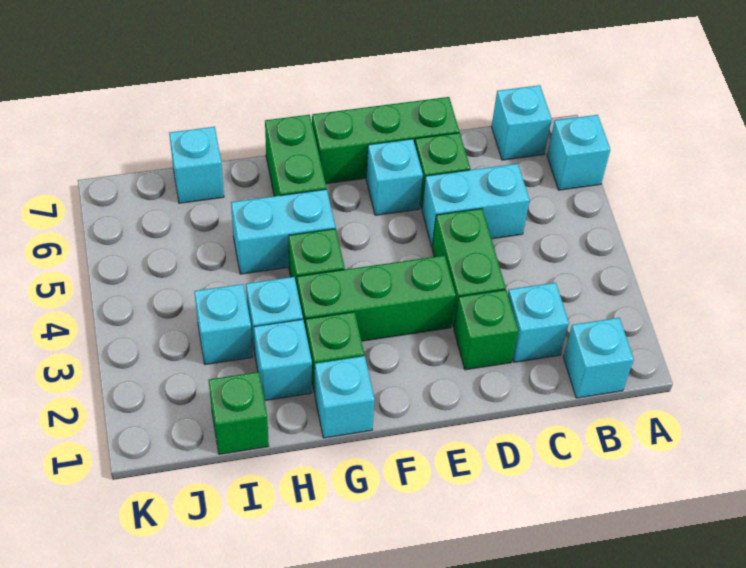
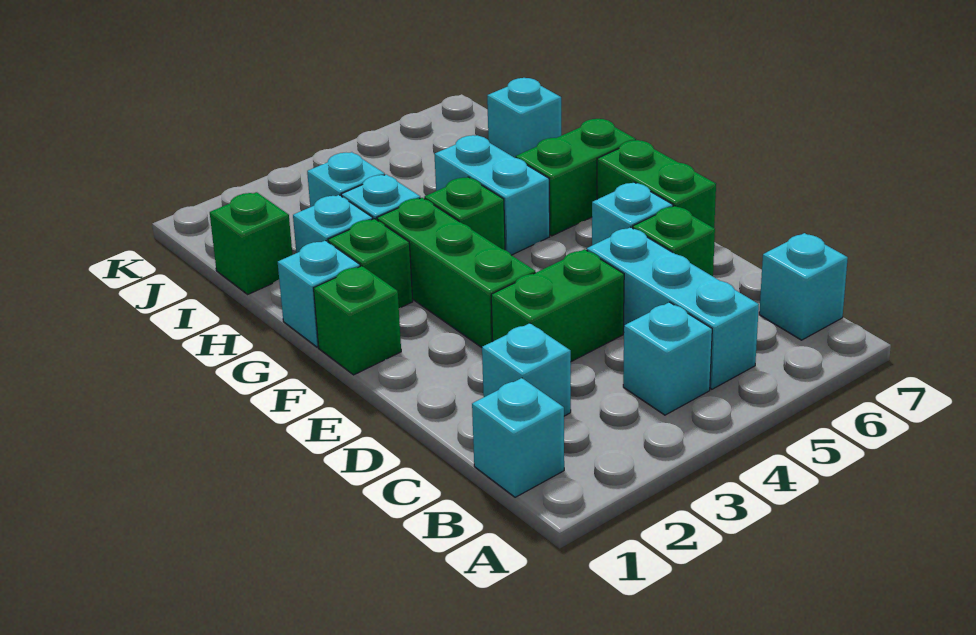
cyan brick A6 level 1 -> cyan brick B4 level 1
cyan brick C5:D5 level 1 -> cyan brick B5:D5 level 1
green brick D2 level 1 -> green brick F1 level 1
green brick D7:F7 level 1 -> green brick E7:F7 level 1

